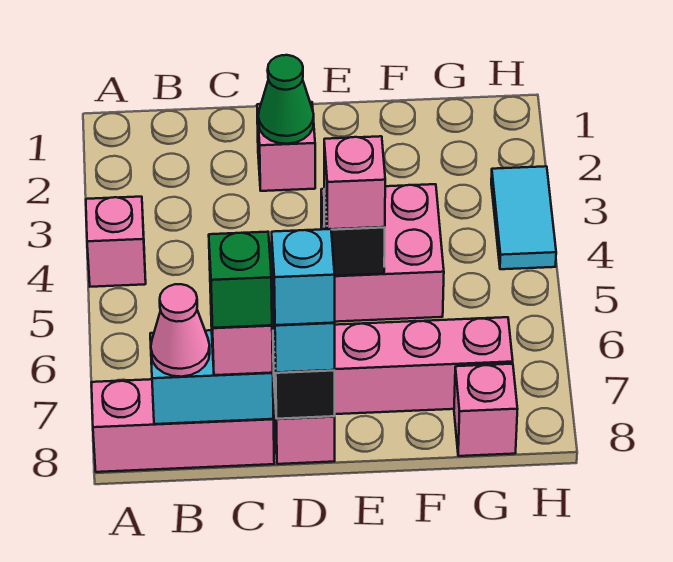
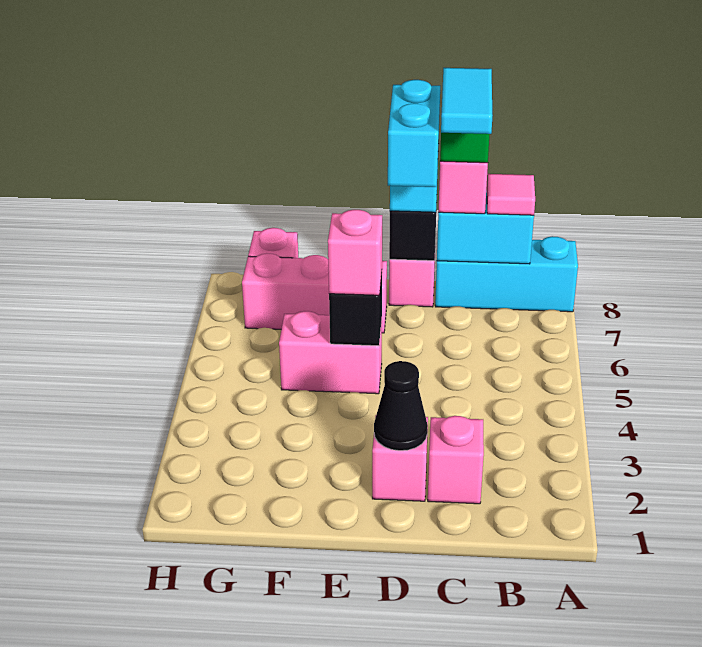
pink brick A4 level 1 -> pink brick C2 level 1
pink brick A8:C8 level 1 -> cyan brick A8:C8 level 1
pink cone B8 level 3 -> pink tile B8 level 3
green cone D2 level 2 -> black cone D2 level 2
cyan brick D8 level 4 -> cyan brick D7:D8 level 4
pink brick E4:F5 level 1 -> pink brick E5:F5 level 1
cyan tile H3:H4 level 1 -> cyan tile C7:C8 level 5

